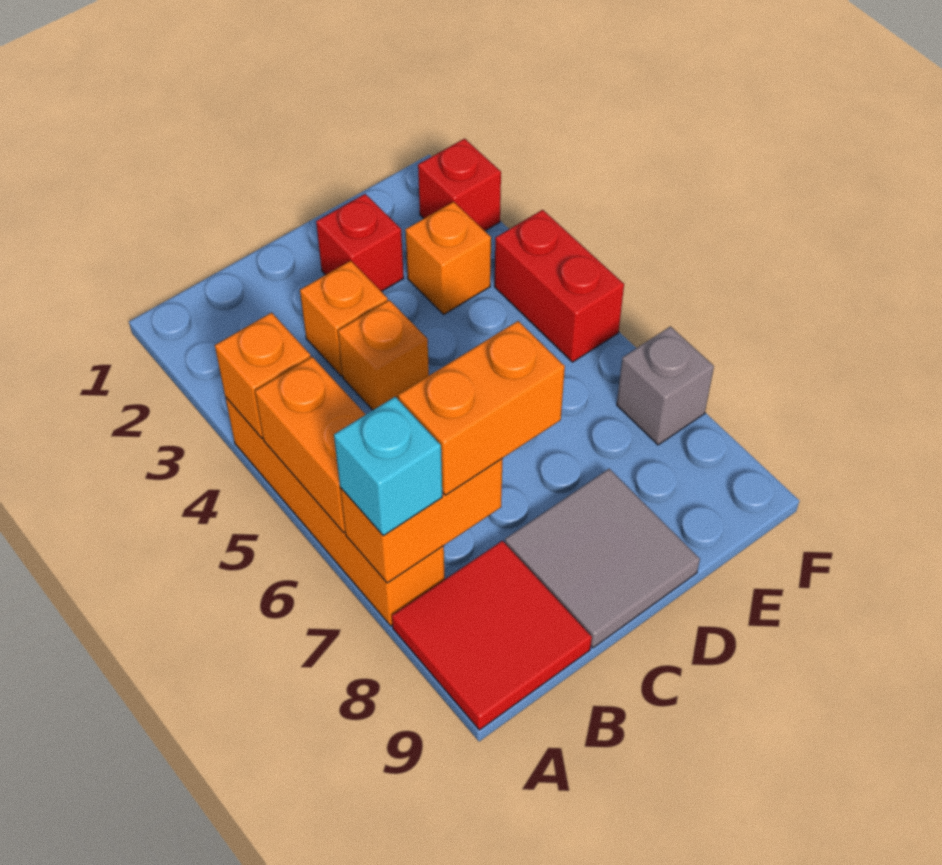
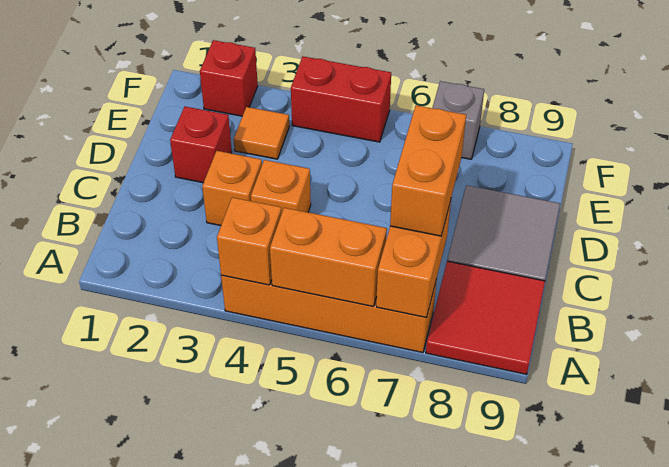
cyan brick A7 level 3 -> none
orange brick E3 level 1 -> orange tile E3 level 1

